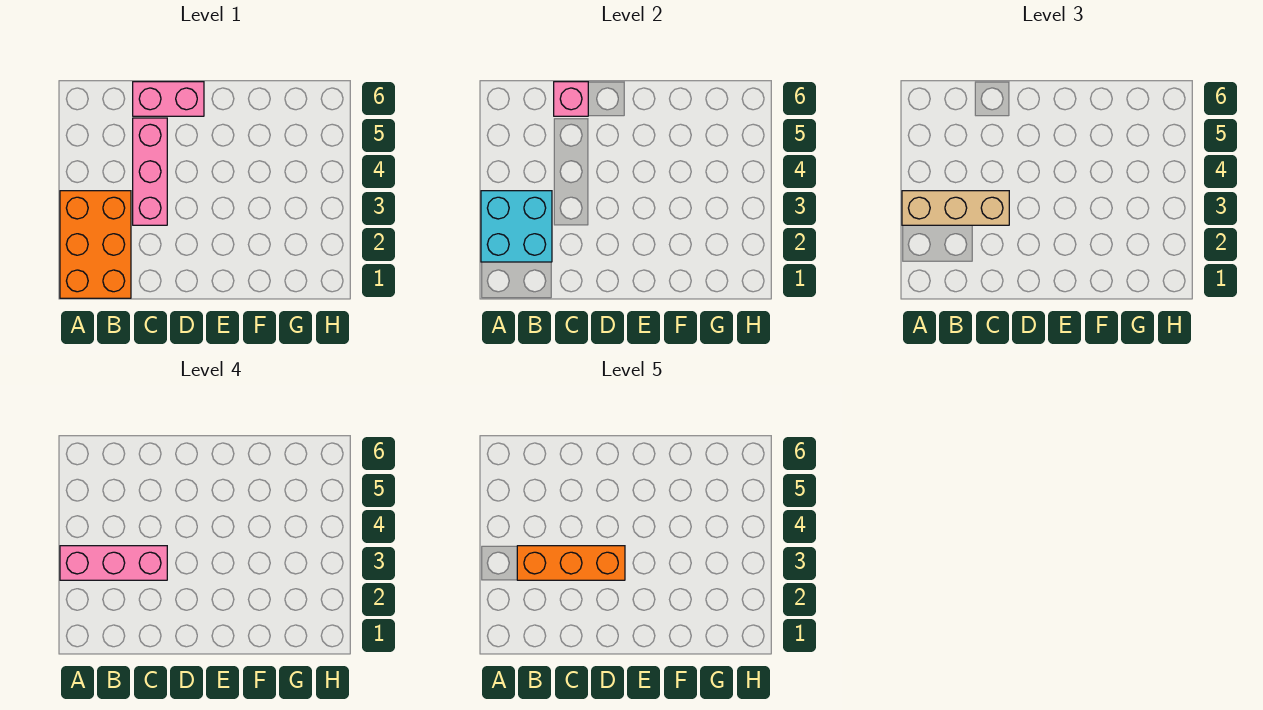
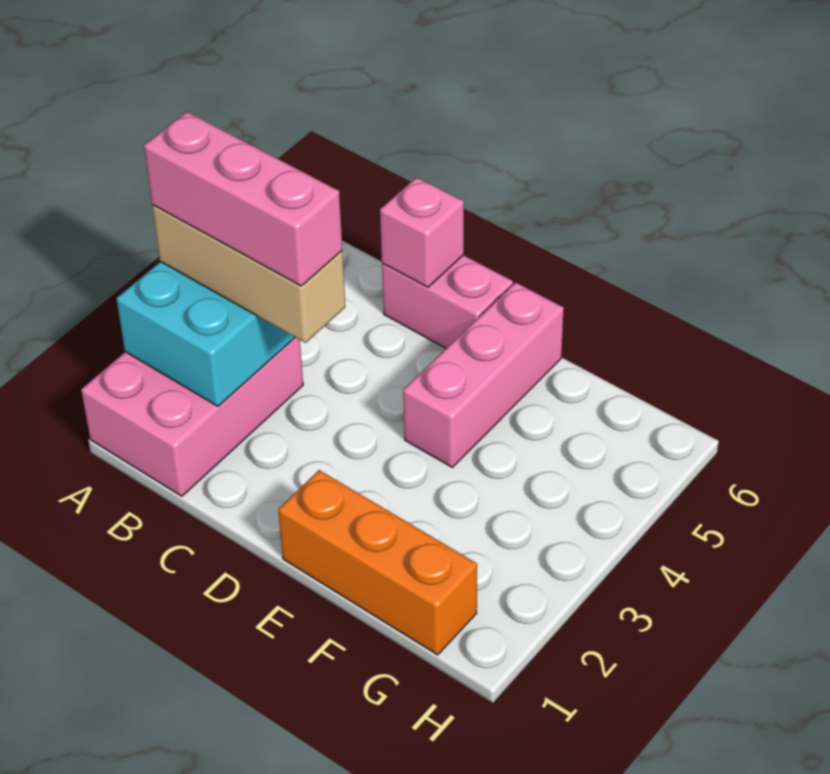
orange brick A1:B3 level 1 -> pink brick A1:B3 level 1
orange brick B3:D3 level 5 -> orange brick E1:G1 level 1
pink brick C3:C5 level 1 -> pink brick E4:E6 level 1

